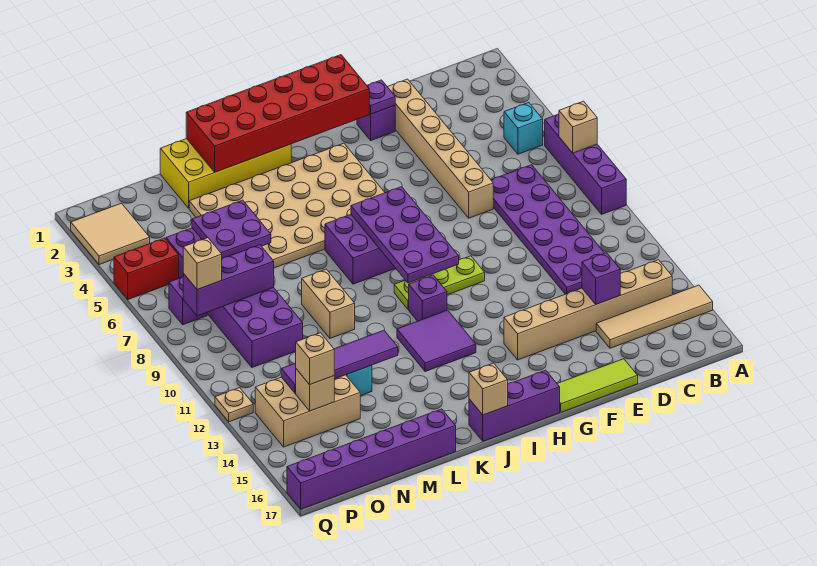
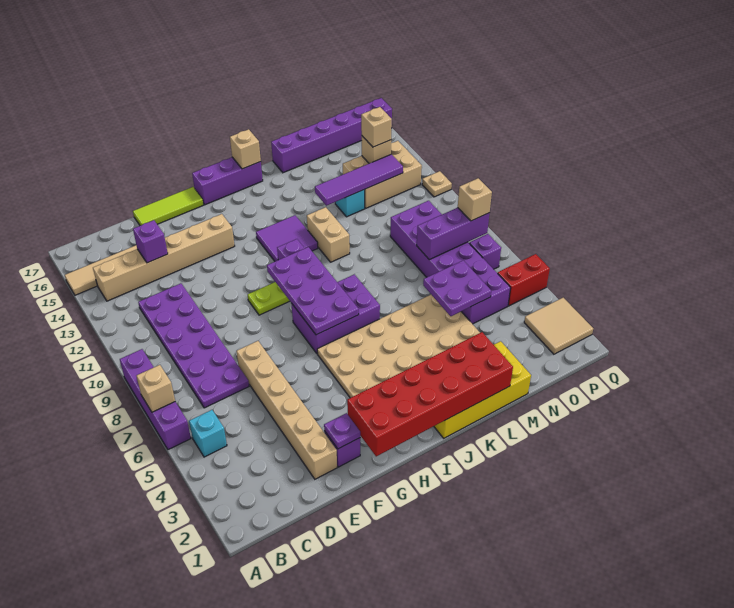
tan brick L9:L10 level 1 -> tan brick K11:K12 level 1

